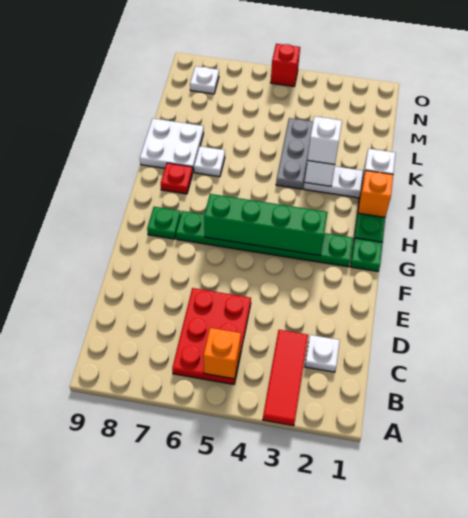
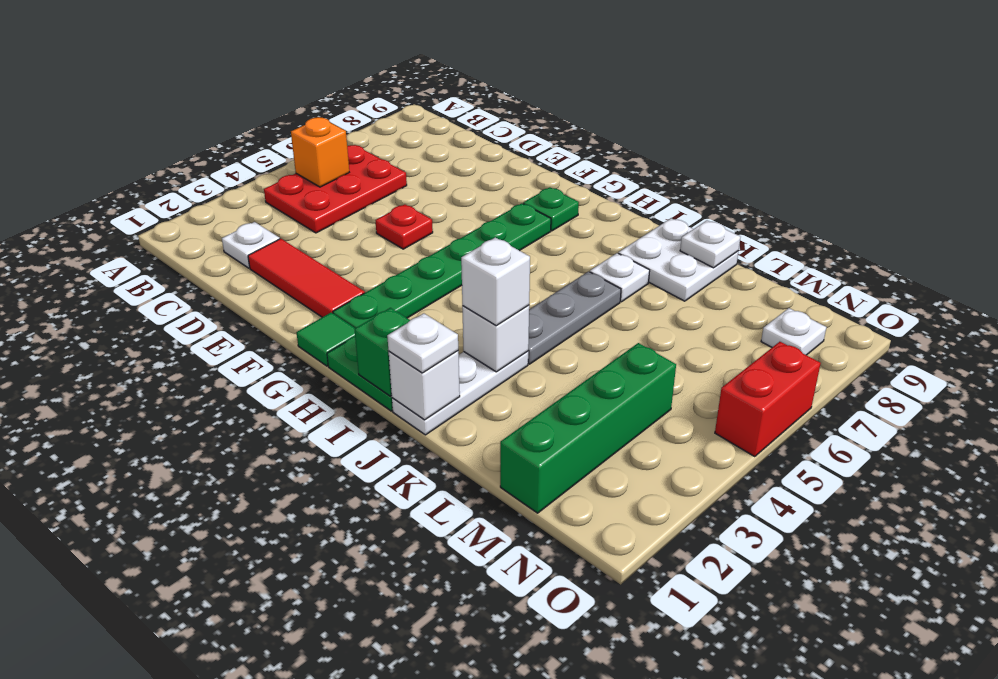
red tile A3:C3 level 1 -> red tile D2:F2 level 1
red plate B5:D6 level 1 -> red plate B4:C6 level 1
green plate G1 level 1 -> green tile G1 level 1
green brick G3:G6 level 2 -> green brick M1:M4 level 1
orange brick I1 level 2 -> green brick I1 level 2
red plate I8 level 1 -> red plate E5 level 1
none -> white plate J1 level 3
grey plate J4:L4 level 1 -> grey plate J4:J6 level 1
none -> white plate K9 level 2
red brick O5 level 1 -> red brick O5:O6 level 1

